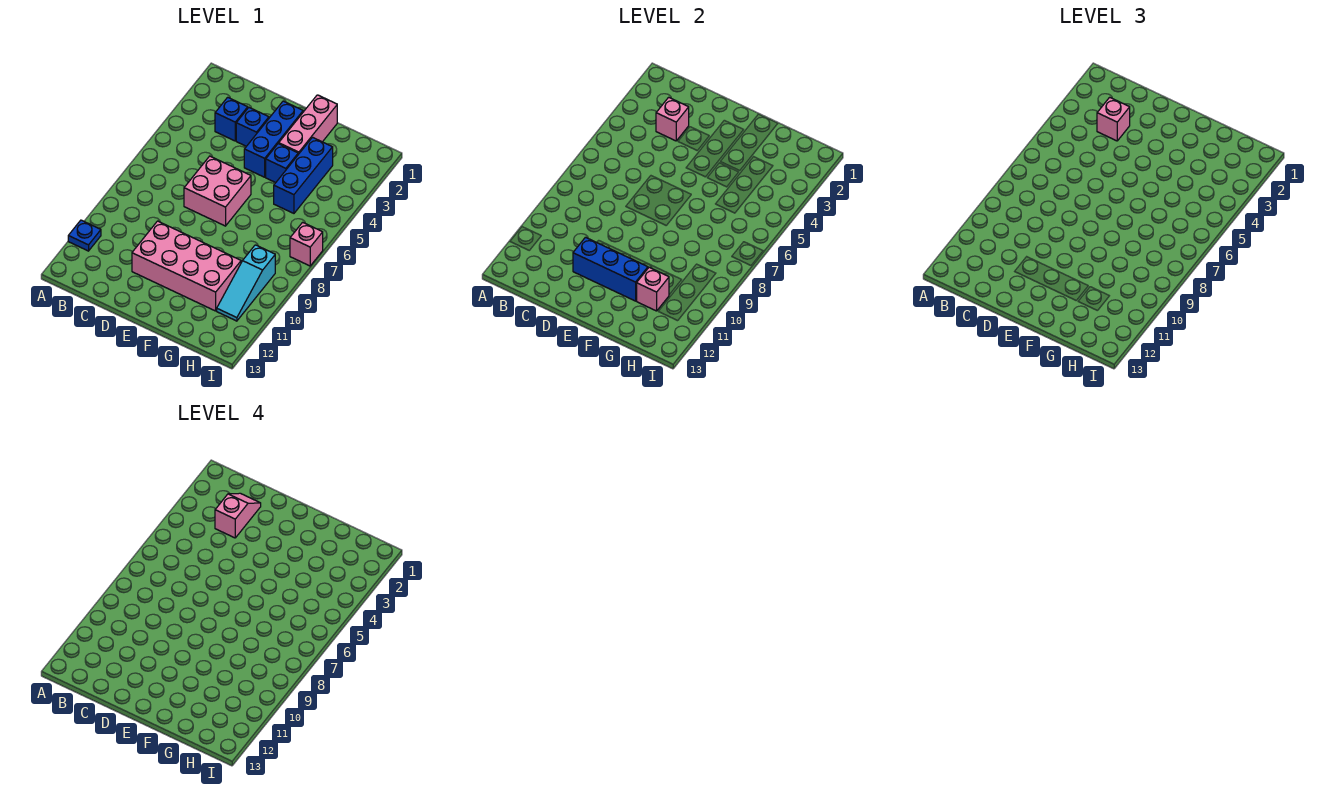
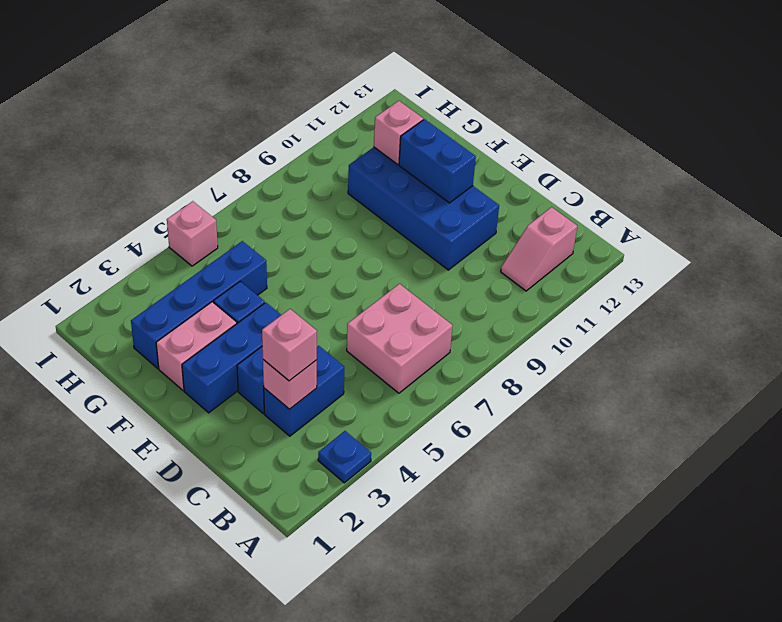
blue plate A11 level 1 -> blue plate A3 level 1
pink slope C2:C3 level 4 top 3 -> pink slope B11:B12 level 1 top 12
blue brick C3 level 1 -> blue brick C3:C4 level 1
pink brick D6:E7 level 1 -> pink brick B6:C7 level 1
pink brick D10:G11 level 1 -> blue brick D10:G11 level 1
blue brick D11:F11 level 2 -> blue brick E11:F11 level 2
pink brick F1:F3 level 1 -> pink brick F2:F3 level 1
blue brick G3:G5 level 1 -> blue brick G2:G5 level 1
cyan slope H9:H11 level 1 top 9 -> none
pink brick I7 level 1 -> pink brick I5 level 1

